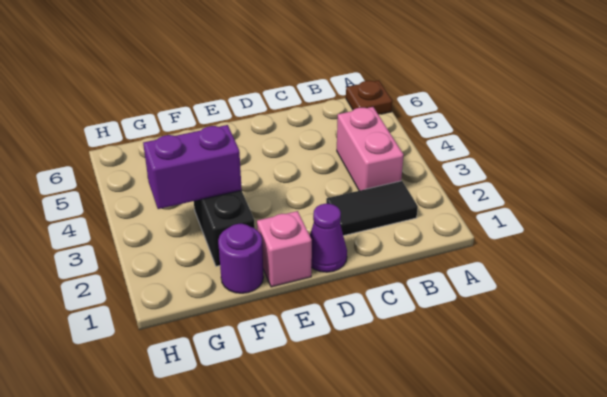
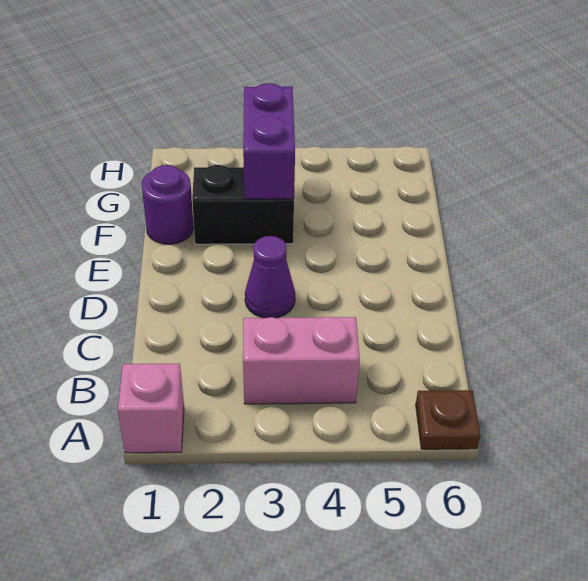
black tile B2:C2 level 1 -> none
purple cone D1 level 1 -> purple cone D3 level 1
pink brick E1 level 1 -> pink brick A1 level 1

